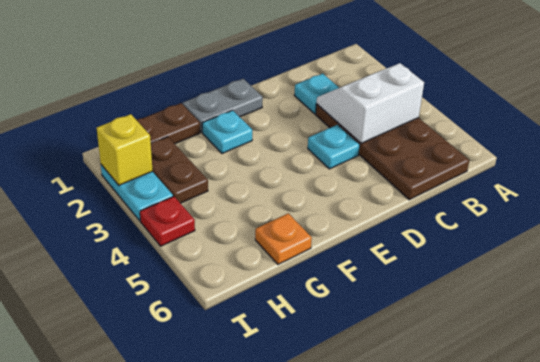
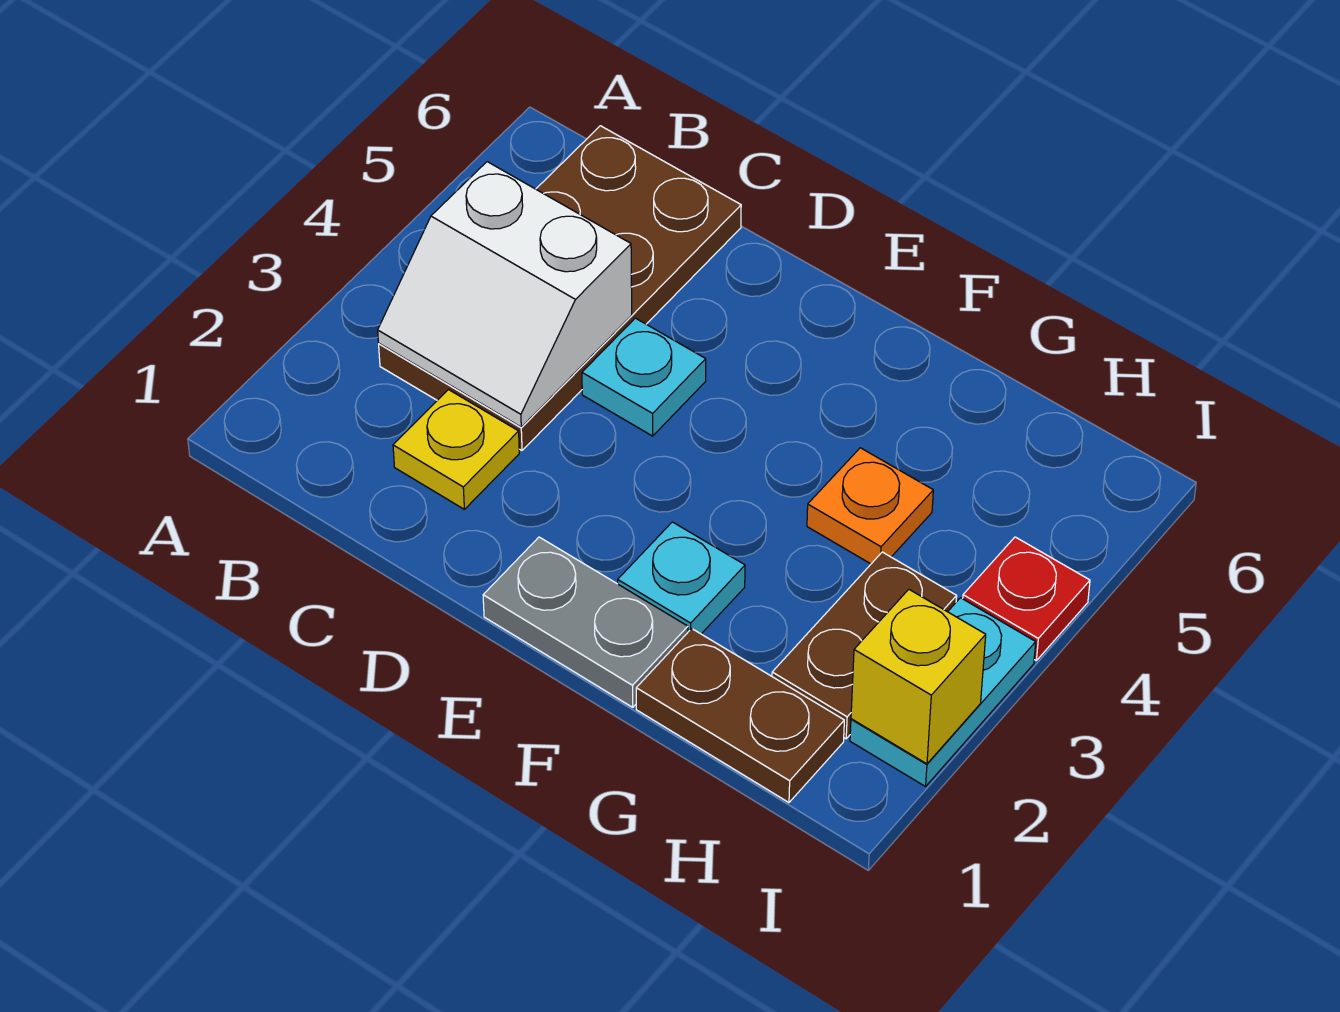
cyan plate C2 level 1 -> yellow plate C2 level 1
orange plate G6 level 1 -> orange plate G4 level 1

